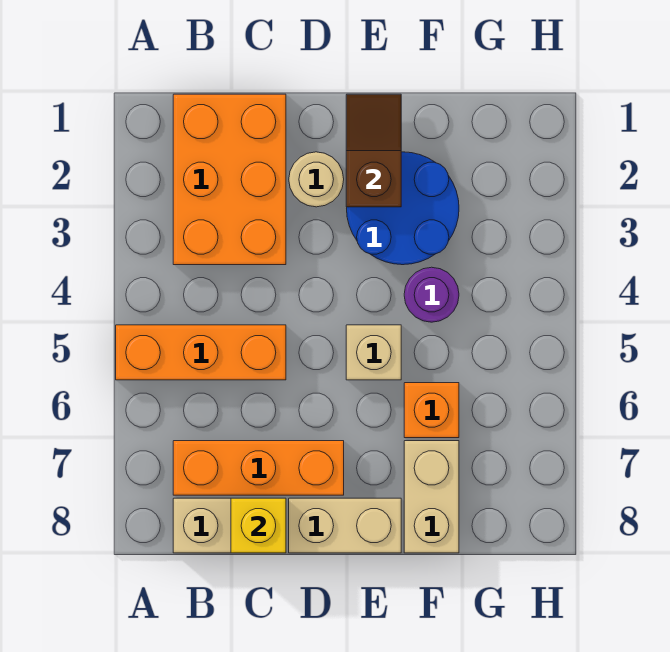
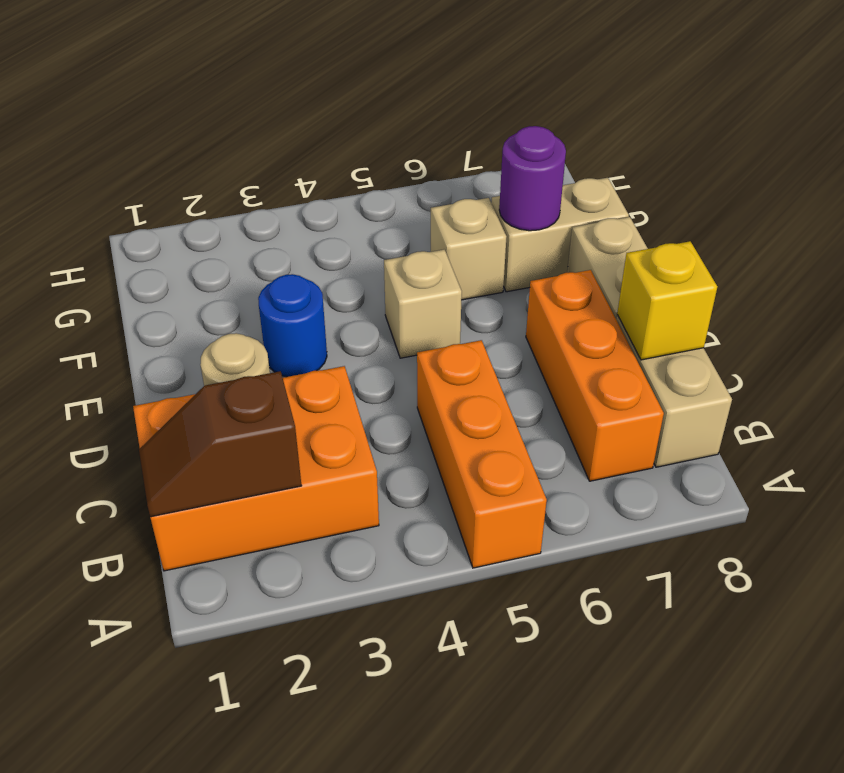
brown slope E1:E2 level 2 top 2 -> brown slope B1:B2 level 2 top 2
blue round brick E2:F3 level 1 -> blue round brick E3 level 1
purple round brick F4 level 1 -> purple round brick F7 level 2
orange brick F6 level 1 -> tan brick F6 level 1

